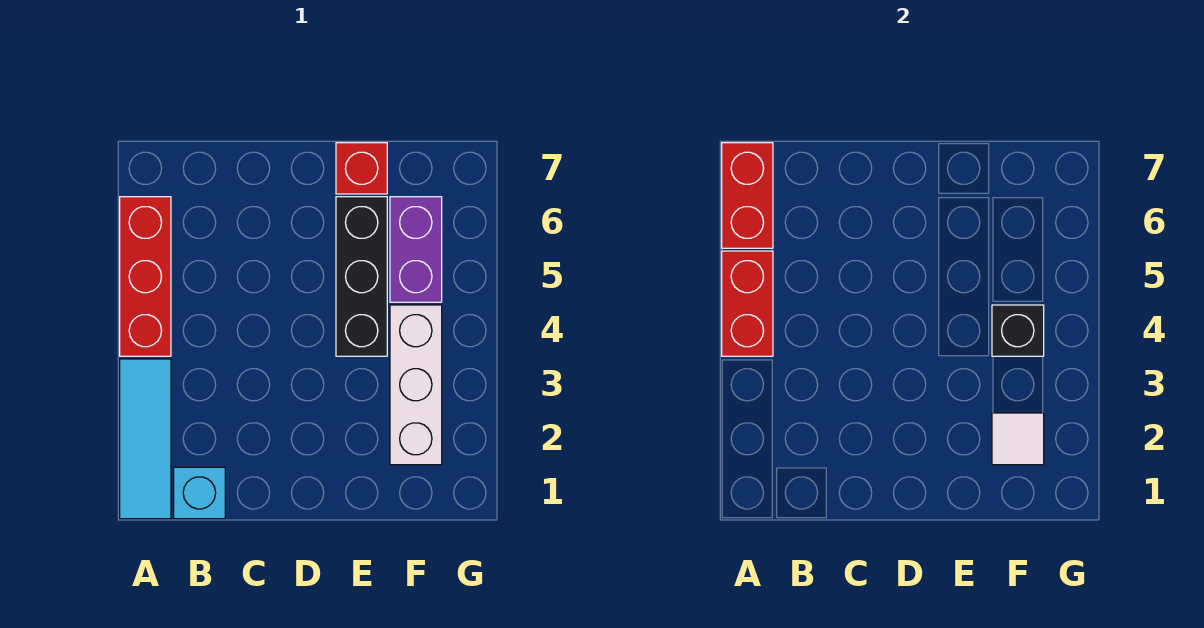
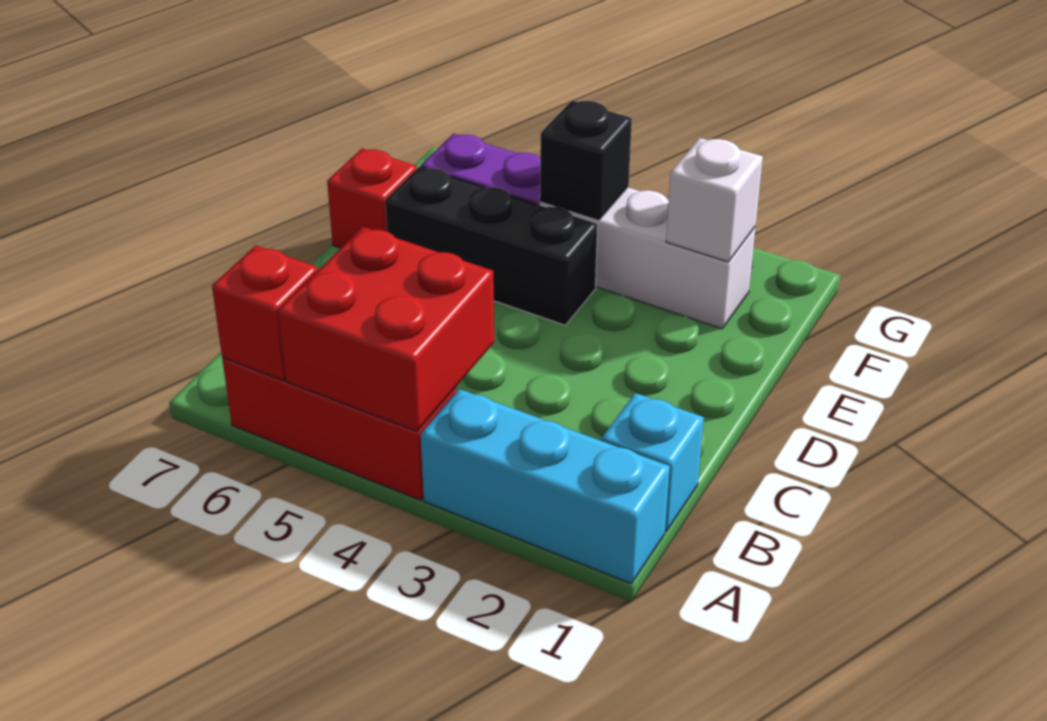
cyan tile A1:A3 level 1 -> cyan brick A1:A3 level 1
red brick A4:A5 level 2 -> red brick A4:B5 level 2
red brick A6:A7 level 2 -> red brick A6 level 2
white tile F2 level 2 -> white brick F2 level 2

